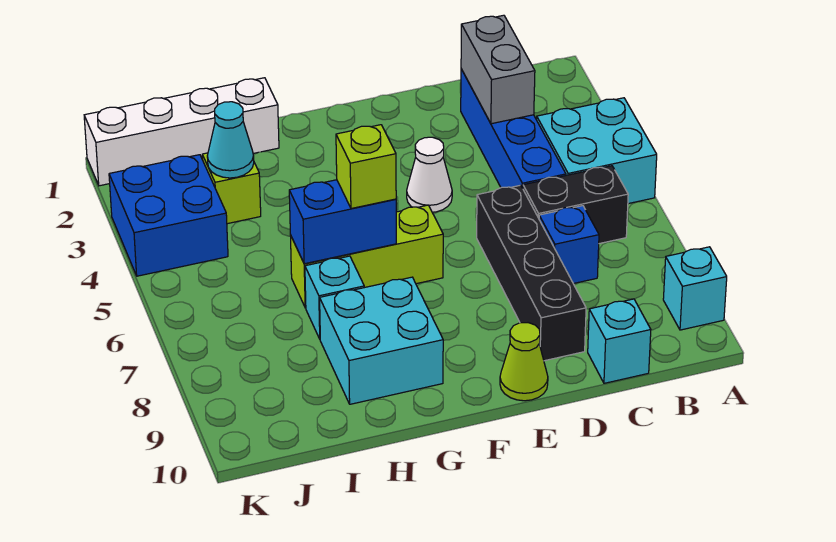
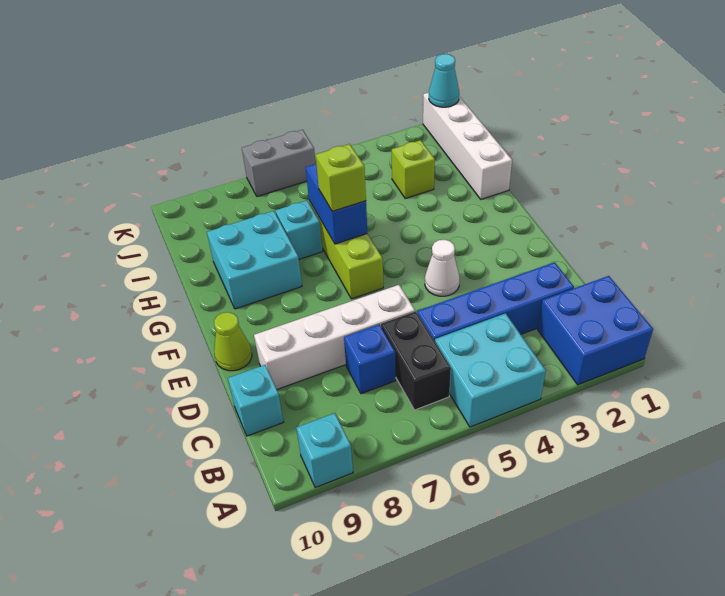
grey brick C2:C3 level 2 -> grey brick K6:K7 level 1
black brick D6:D9 level 1 -> white brick D6:D9 level 1
cyan cone I3 level 2 -> cyan cone K1 level 2
blue brick J3:K4 level 1 -> blue brick A1:B2 level 1

